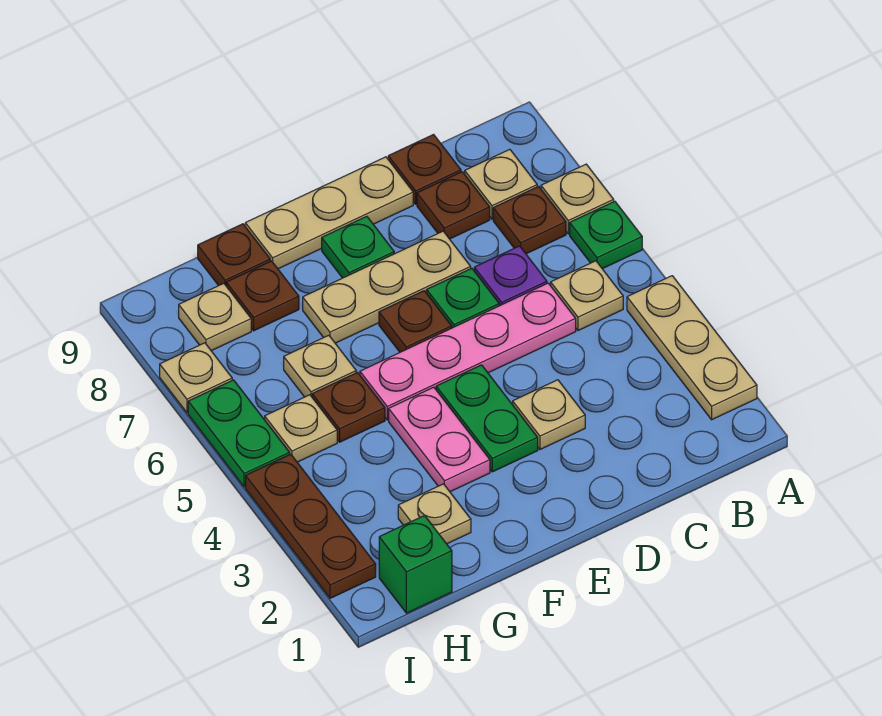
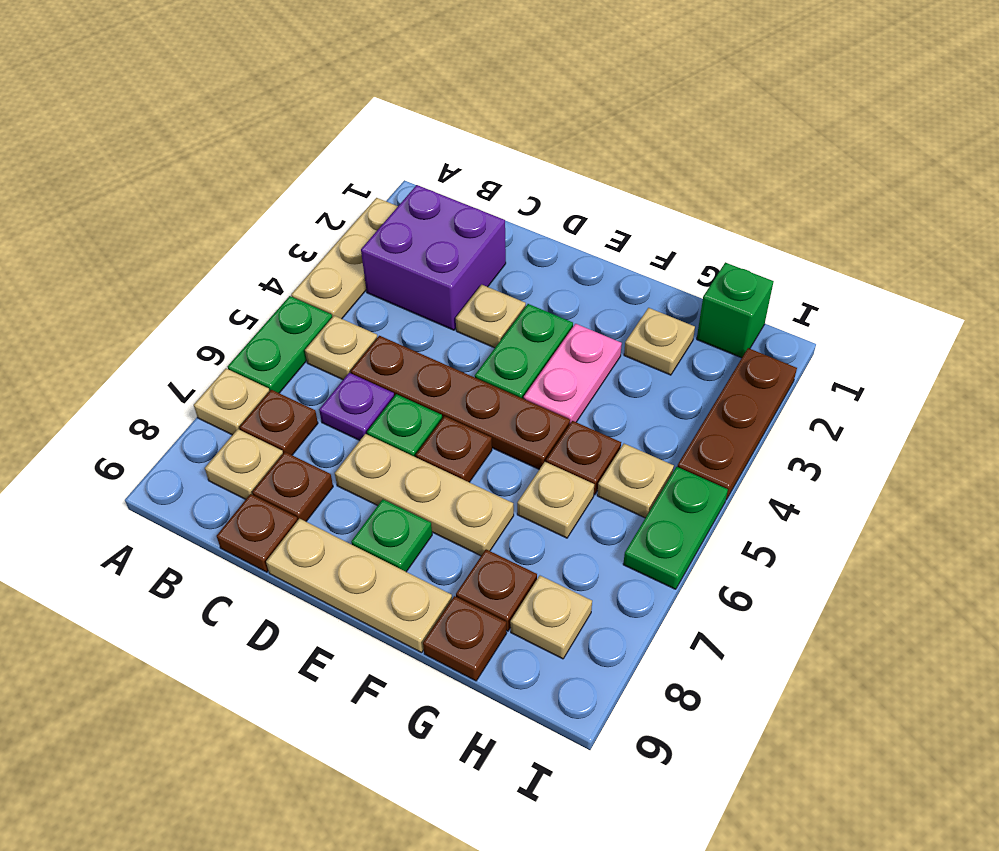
green plate A6 level 1 -> green plate A5:A6 level 1
none -> purple brick B2:C3 level 1
pink plate C5:F5 level 1 -> brown plate C5:F5 level 1
tan plate I7 level 1 -> none

